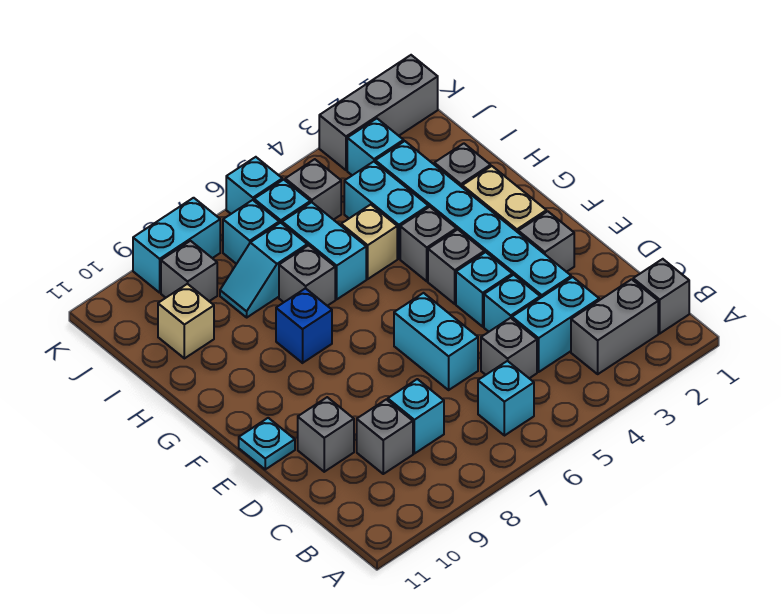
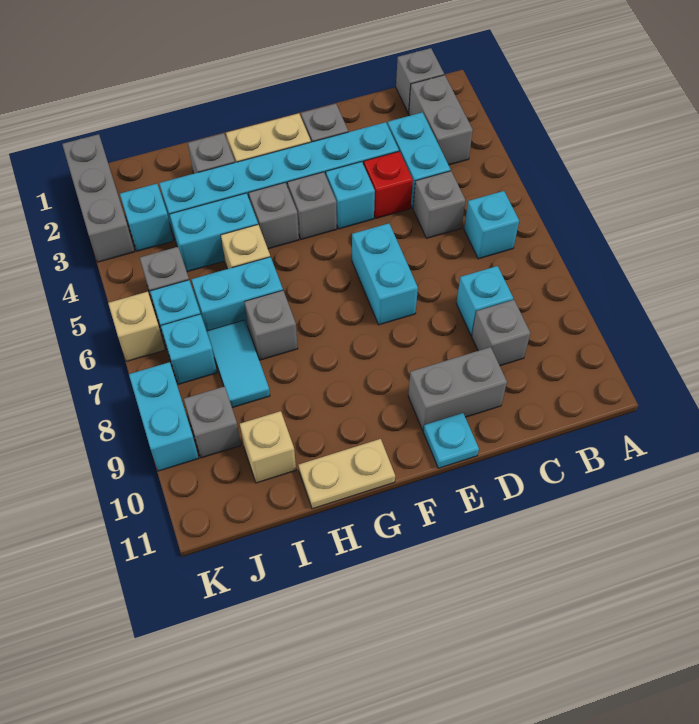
cyan brick D4 level 1 -> red brick D4 level 1
cyan brick D6:E6 level 1 -> cyan brick E6:E7 level 1
grey brick D10 level 1 -> grey brick D10:E10 level 1
blue brick G8 level 1 -> none
none -> tan plate G11:H11 level 1
cyan slope I7:I8 level 1 top 7 -> cyan tile I7:I8 level 1
cyan brick K6 level 1 -> tan brick K6 level 1

